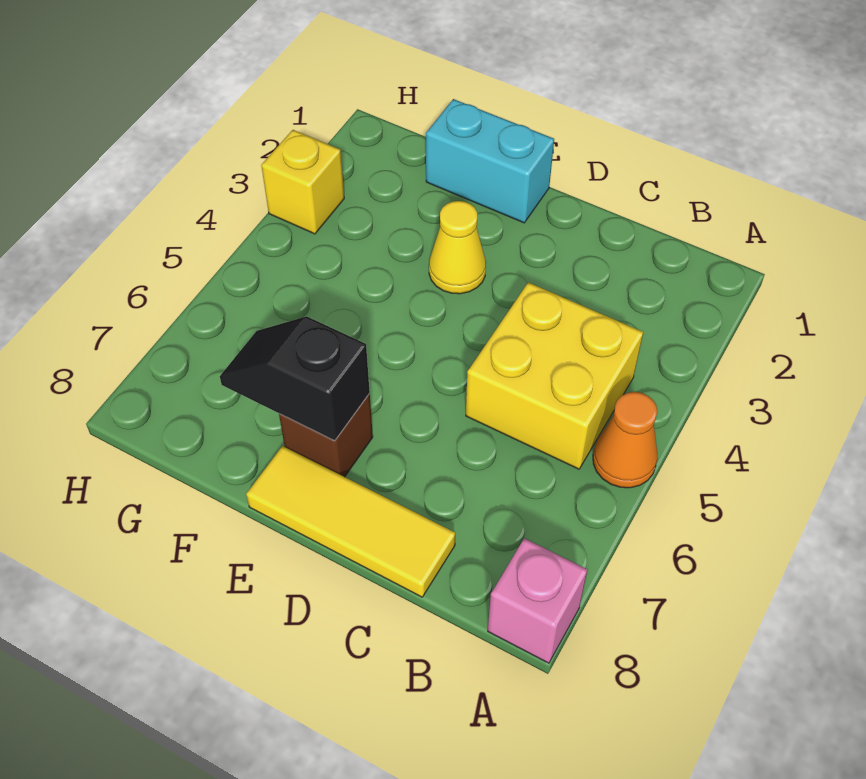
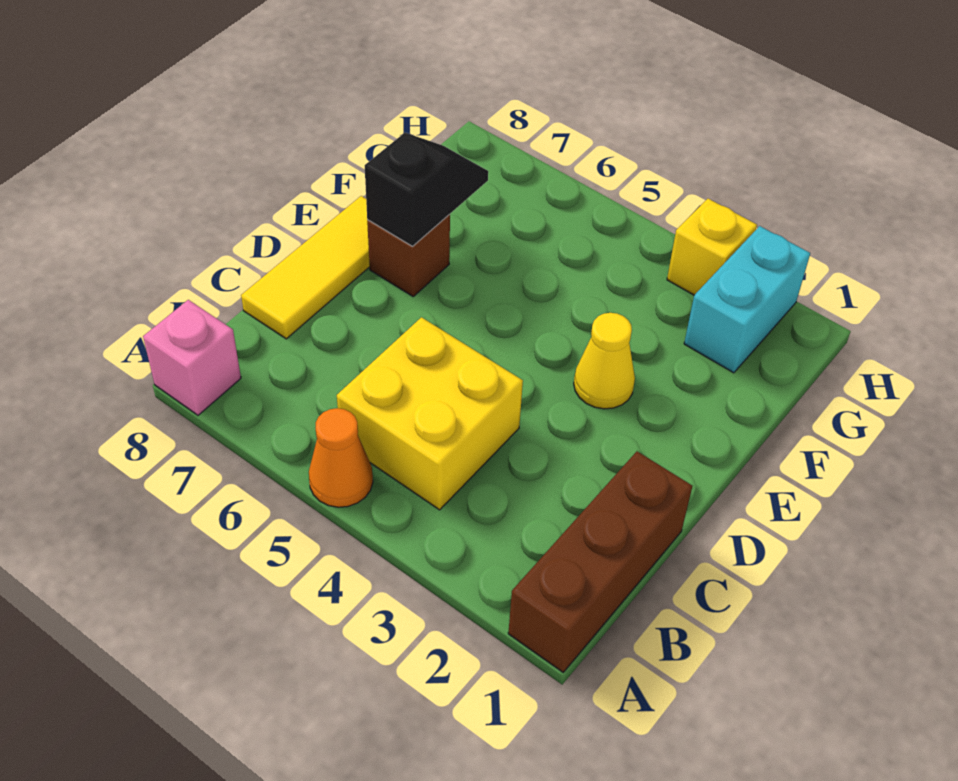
none -> brown brick A1:C1 level 1
cyan brick E1:F1 level 1 -> cyan brick G2:H2 level 1

